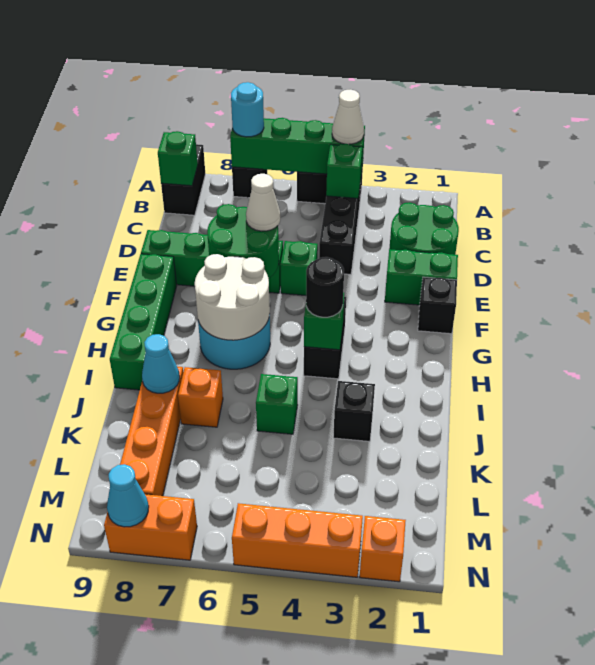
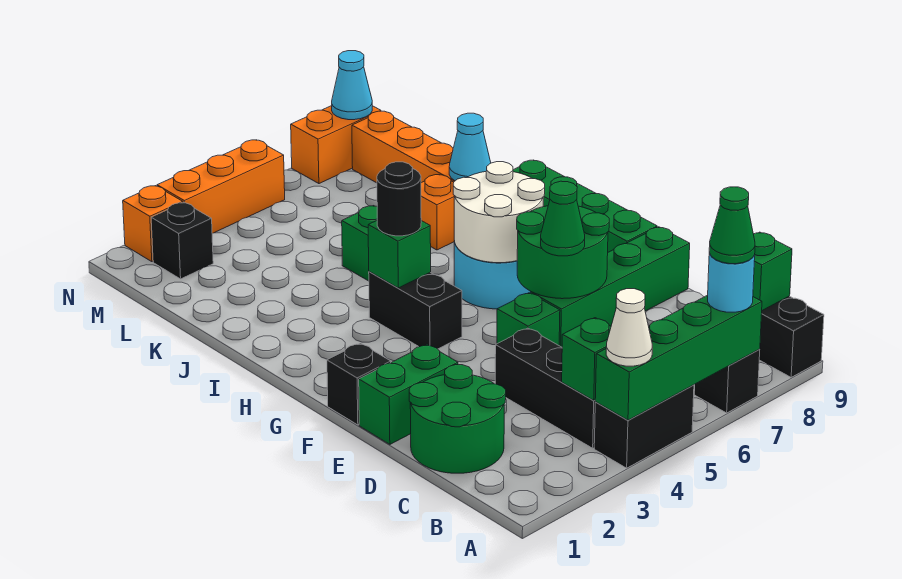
none -> green cone A7 level 4
white cone E6 level 3 -> green cone E6 level 3
black brick J3 level 1 -> black brick M2 level 1

